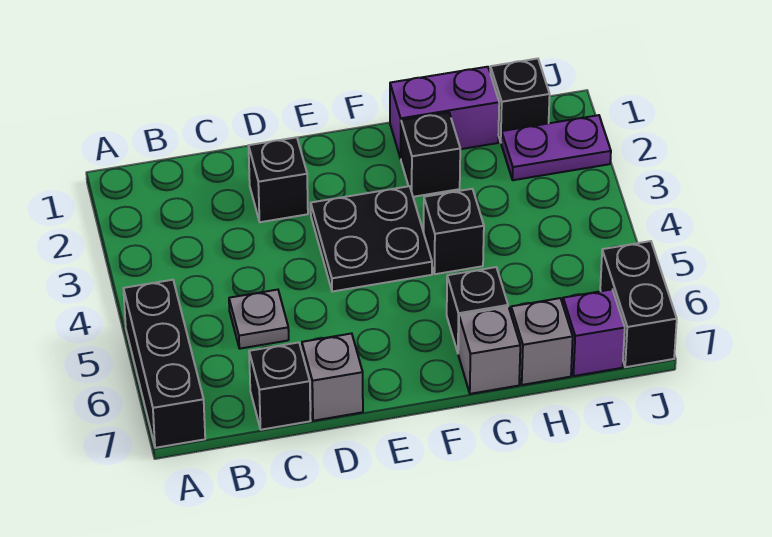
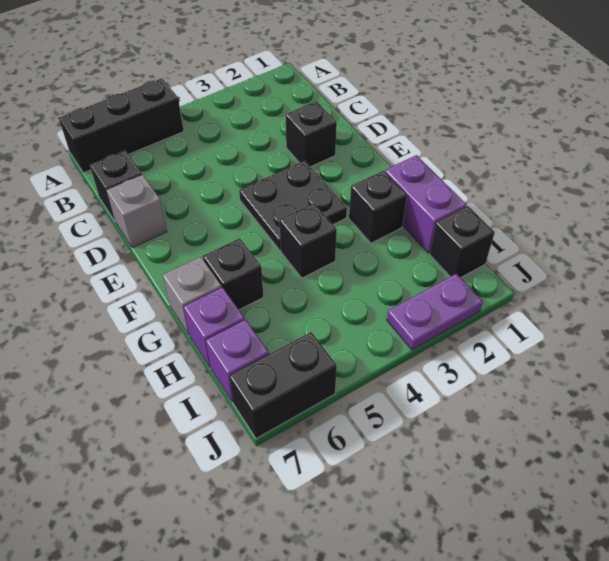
grey plate C5 level 1 -> none
grey brick H7 level 1 -> purple brick H7 level 1
purple plate I2:J2 level 1 -> purple plate J2:J3 level 1

